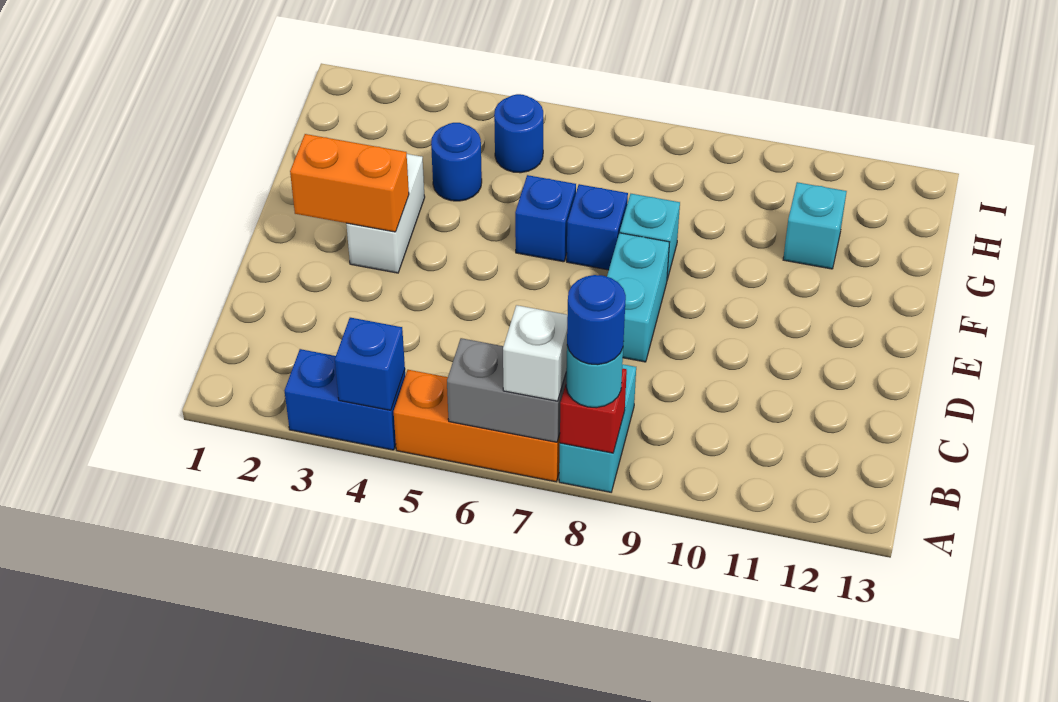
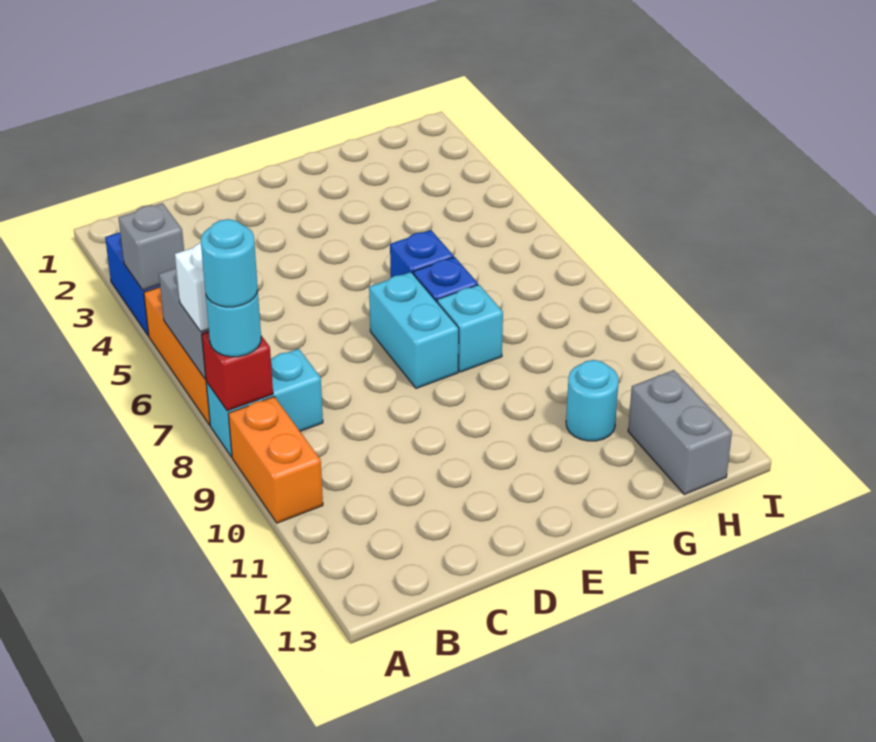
blue brick A4 level 2 -> grey brick A4 level 2
blue round brick A8 level 4 -> cyan round brick A8 level 4
cyan brick D8:E8 level 1 -> cyan brick E7:E8 level 1
orange brick E2:E3 level 2 -> orange brick A9:A10 level 1
white brick E3:F3 level 1 -> none
blue round brick G4 level 1 -> none
cyan brick G11 level 1 -> cyan round brick G11 level 1
blue round brick H5 level 1 -> none
none -> grey brick H12:H13 level 1

